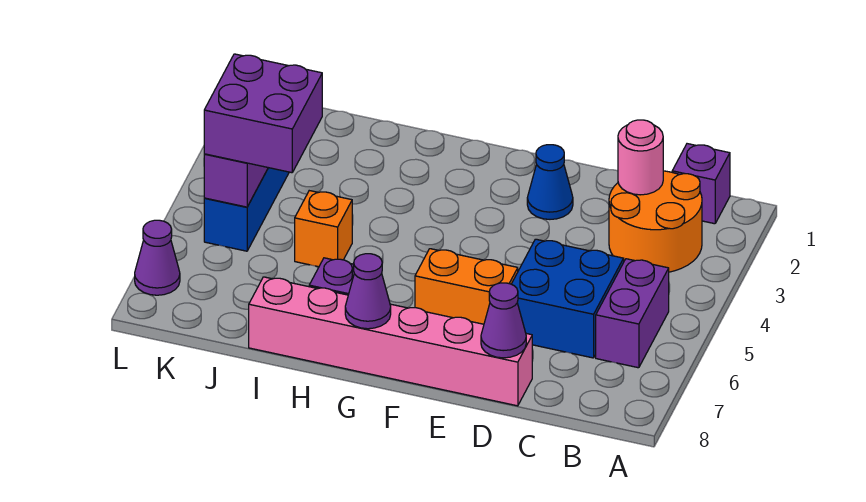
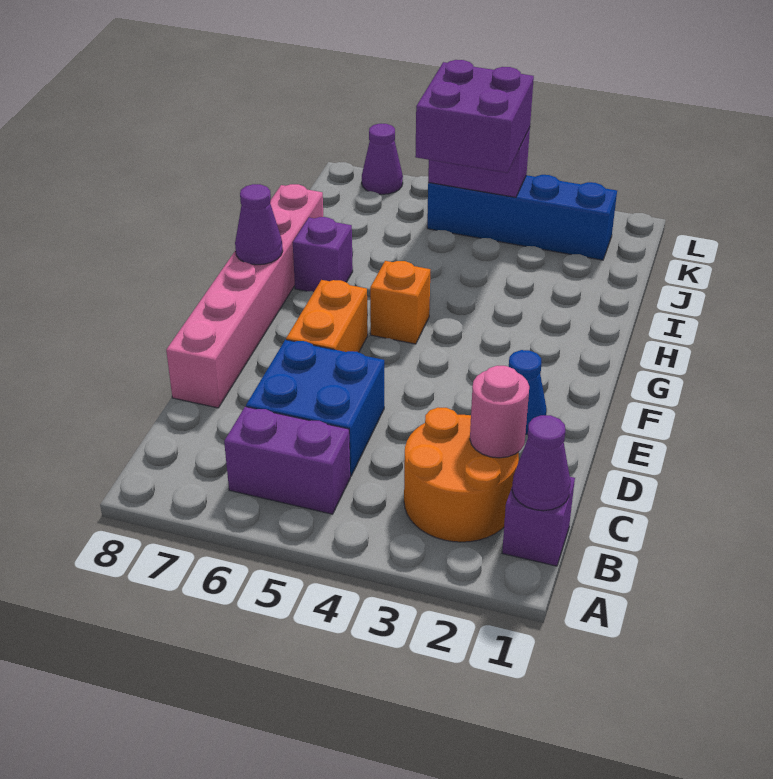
purple cone D8 level 2 -> purple cone B1 level 2
orange brick I5 level 1 -> orange brick G5 level 1

